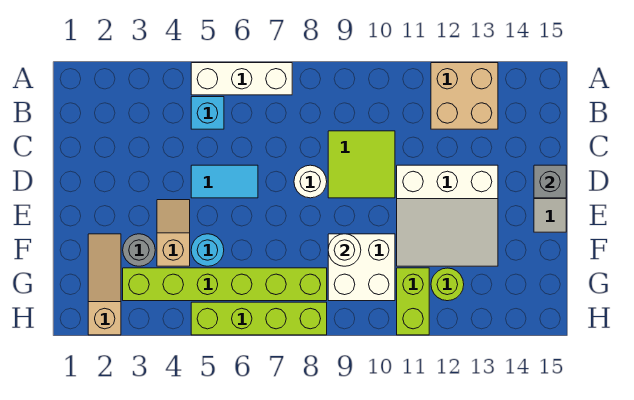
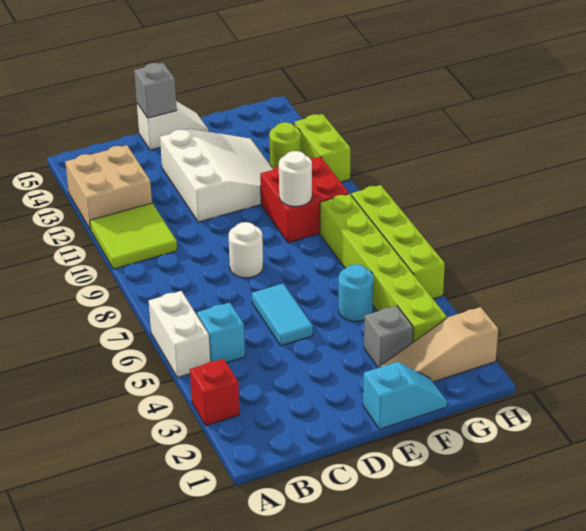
none -> red brick A3 level 1
white brick A5:A7 level 1 -> white brick A5:A6 level 1
lime tile C9:D10 level 1 -> lime tile A10:B11 level 1
none -> cyan slope E1:F1 level 1 top E
tan slope E4:F4 level 1 top F -> none
grey round brick F3 level 1 -> grey brick F3 level 1
white brick F9:G10 level 1 -> red brick F9:G10 level 1
lime brick G11:H11 level 1 -> lime brick H11:H12 level 1

